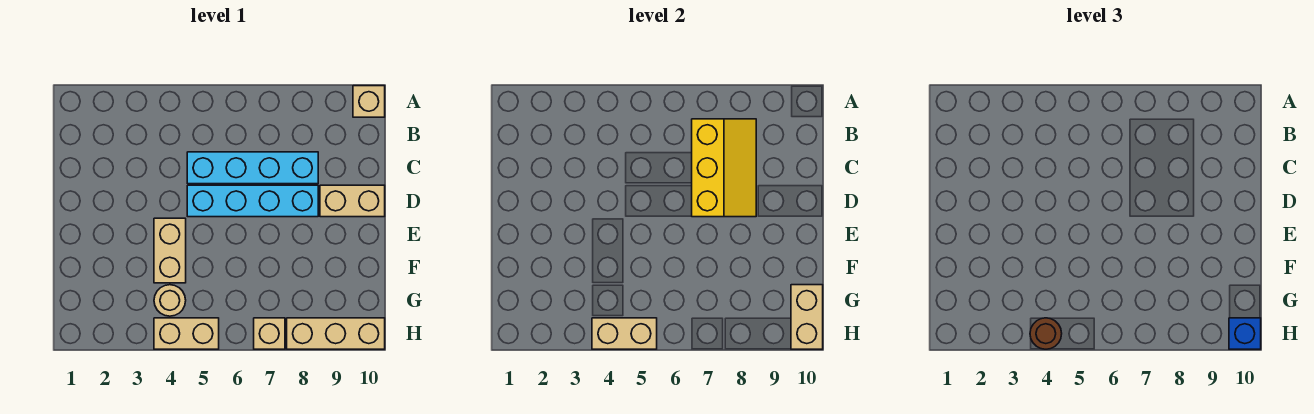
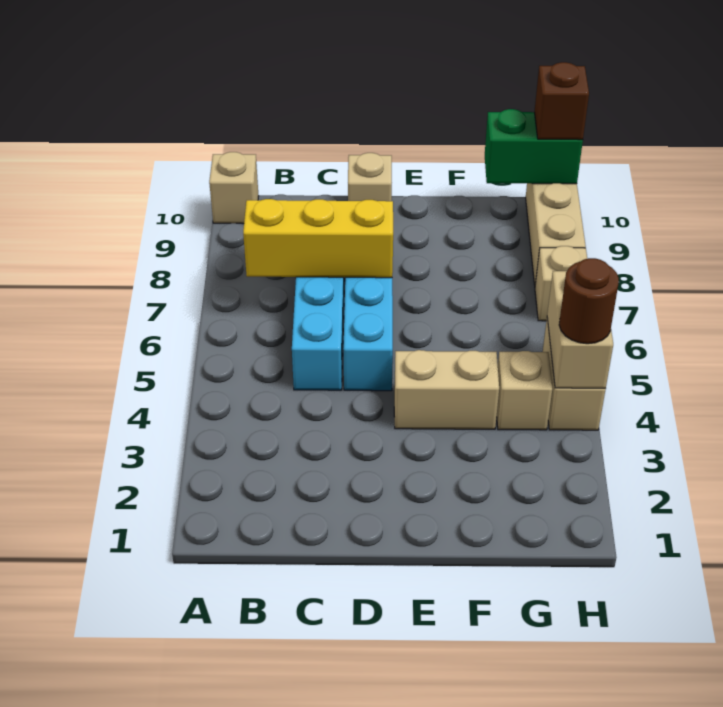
tan brick D9:D10 level 1 -> tan brick D10 level 1
tan round brick G4 level 1 -> tan brick G4 level 1
tan brick G10:H10 level 2 -> green brick G10:H10 level 2
blue brick H10 level 3 -> brown brick H10 level 3

